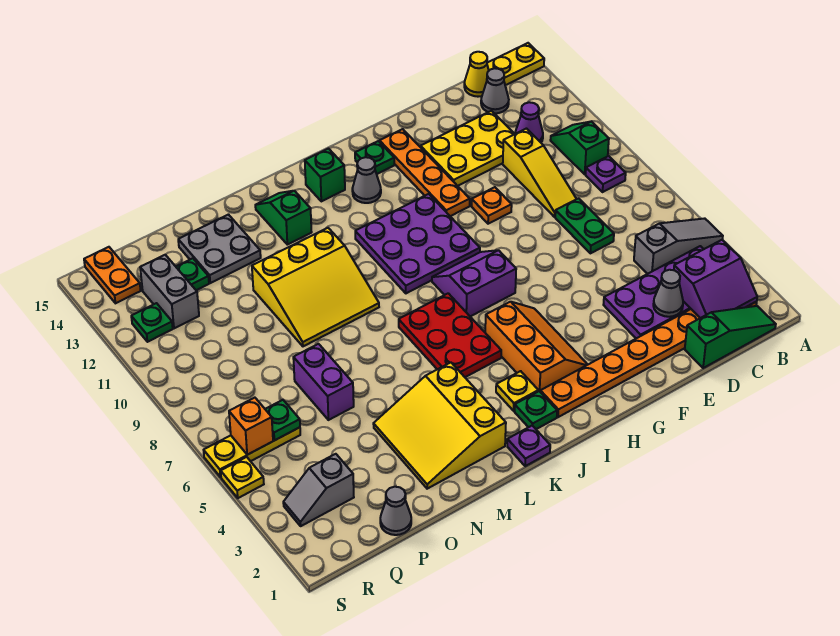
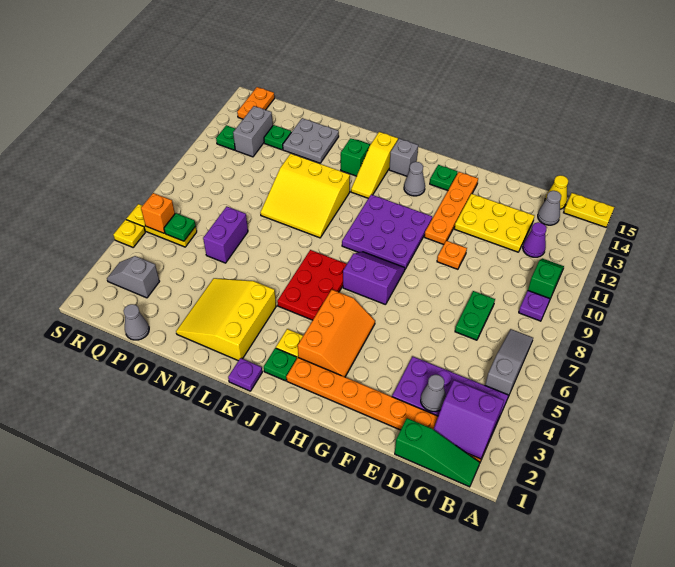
grey slope A5:C5 level 1 top C -> grey slope B5:B7 level 1 top 5
yellow slope D9:D11 level 1 top 11 -> yellow slope K12:K14 level 1 top 14
green brick J14 level 1 -> grey brick J14 level 1

